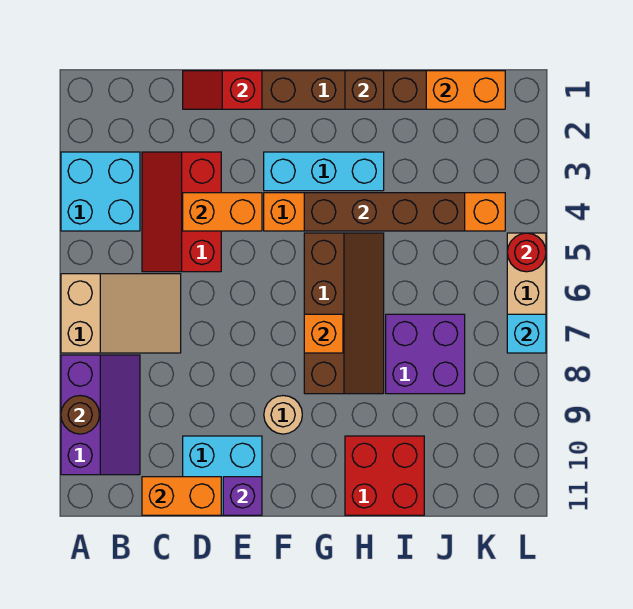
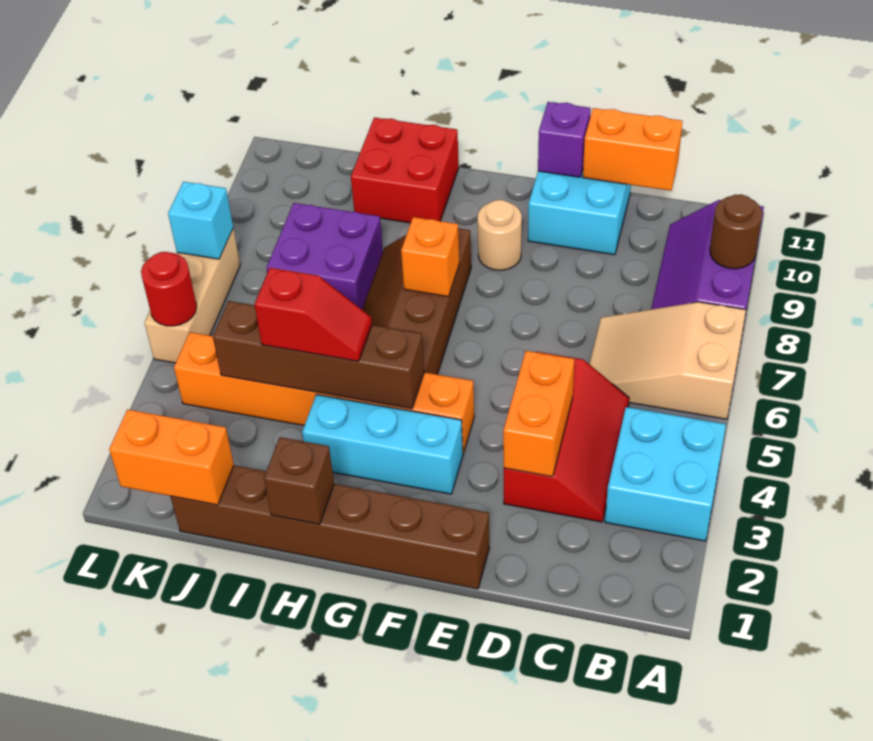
red slope D1:E1 level 2 top E -> red slope H4:I4 level 3 top I
orange brick D4:E4 level 2 -> orange brick D3:D4 level 2

